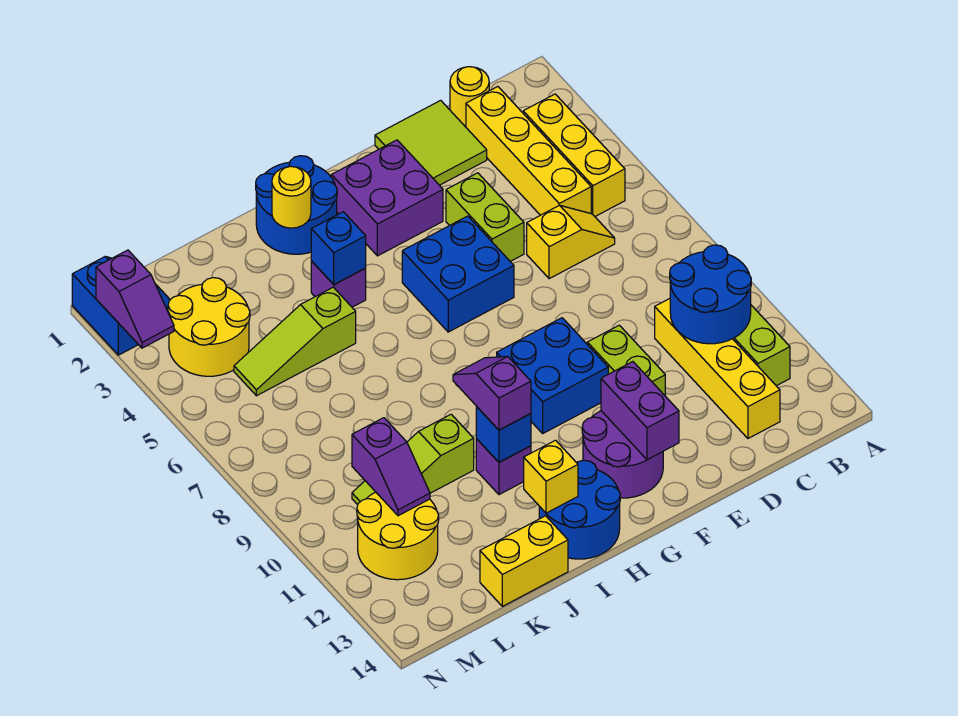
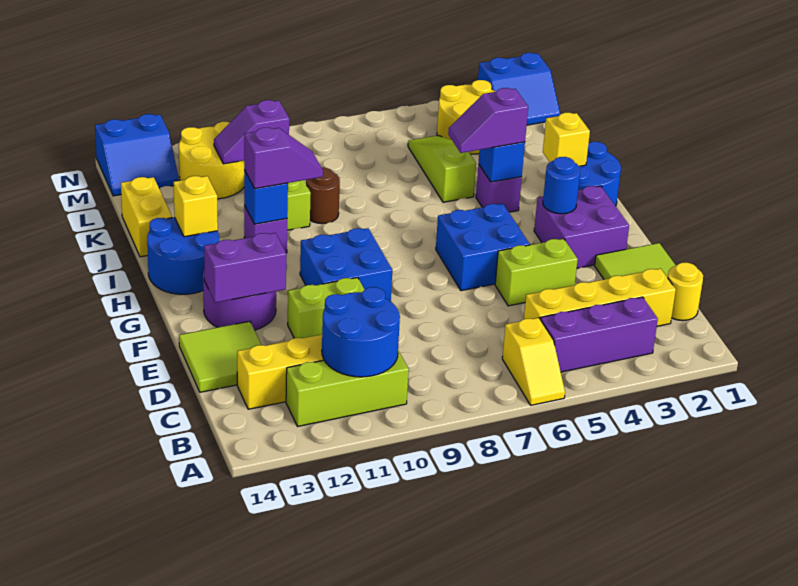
yellow brick B3:B5 level 1 -> purple brick B3:B5 level 1
yellow slope C6:D6 level 1 top D -> yellow slope A6:B6 level 1 top B
none -> lime tile D13:E14 level 1
none -> blue round brick G3 level 2
yellow round brick I2 level 2 -> yellow brick I2 level 2
none -> brown round brick J9 level 1
none -> blue slope M13:N14 level 1 top N
purple slope N2:N3 level 2 top 2 -> purple slope I4:I5 level 3 top 4

